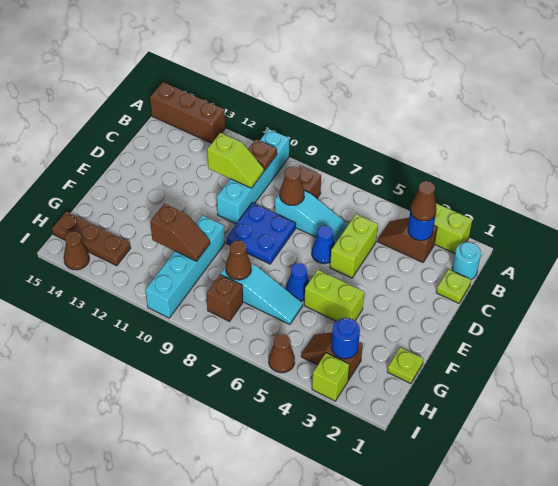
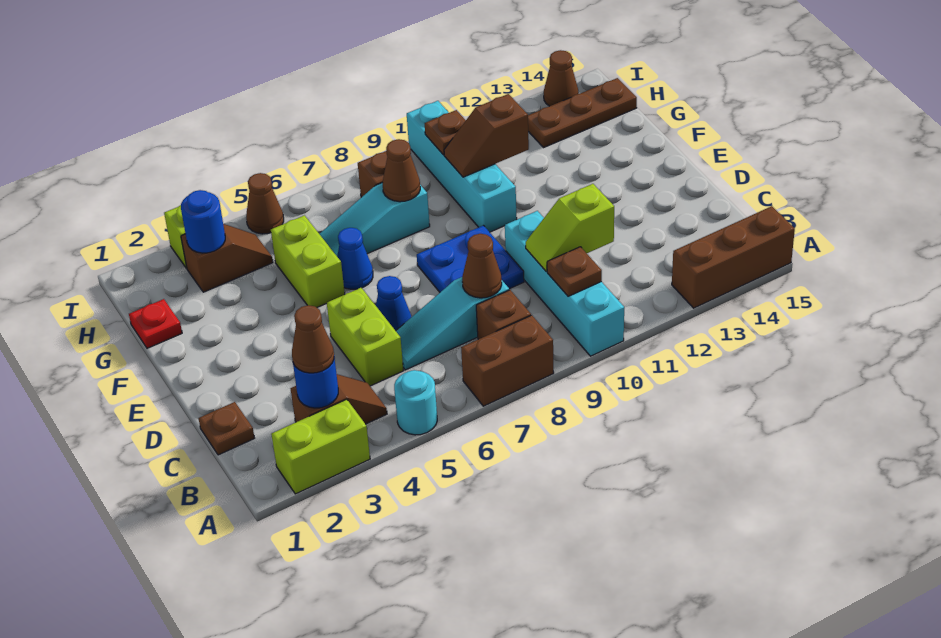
none -> brown brick A7:A8 level 1
cyan round brick B1 level 1 -> cyan round brick A5 level 1
lime plate C1 level 1 -> brown plate C1 level 1
lime brick F4:F5 level 1 -> lime brick F5:G5 level 1
lime plate G1 level 1 -> red plate G1 level 1
none -> brown plate H10 level 2

